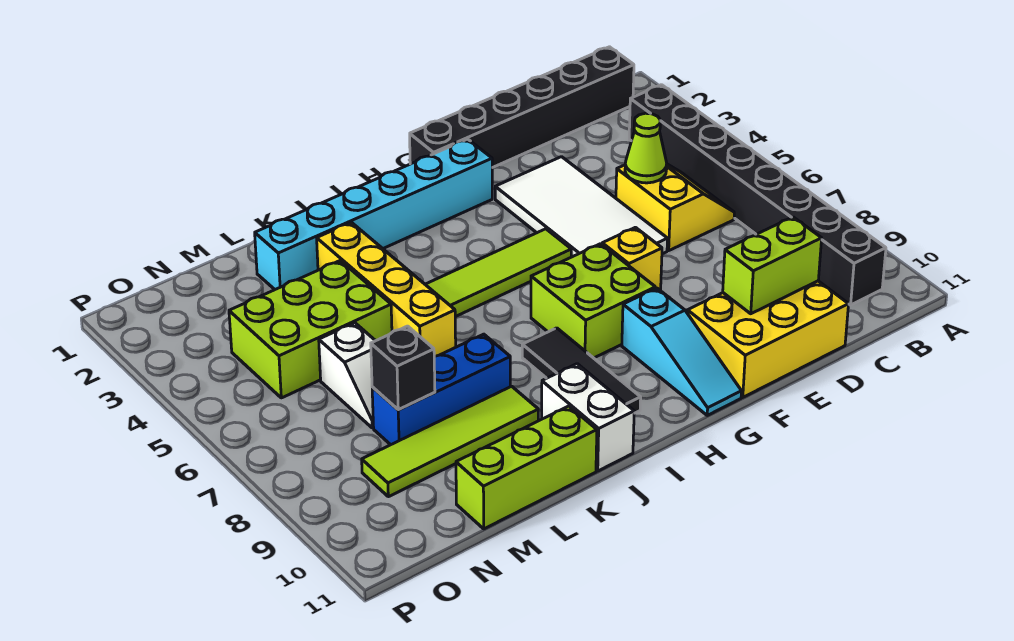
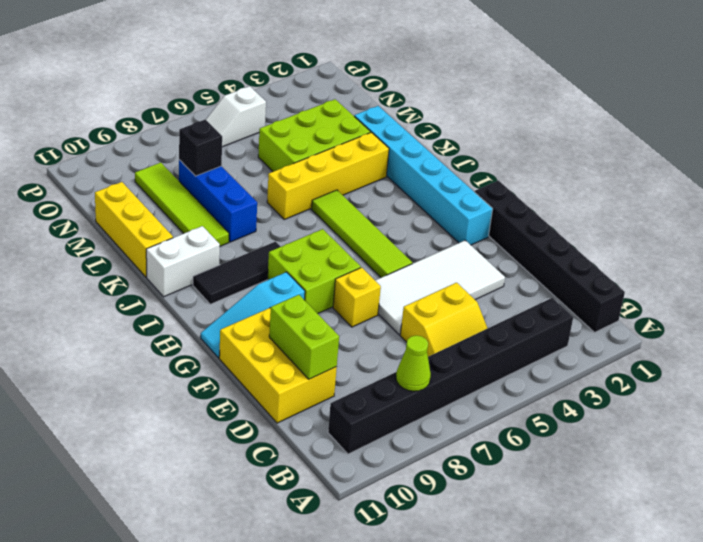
lime cone D5 level 2 -> lime cone B8 level 2
lime brick K11:M11 level 1 -> yellow brick K11:M11 level 1
lime brick L4:N5 level 1 -> lime brick L3:M5 level 1
white slope M6:M7 level 1 top 6 -> white slope O5:O6 level 1 top 5

